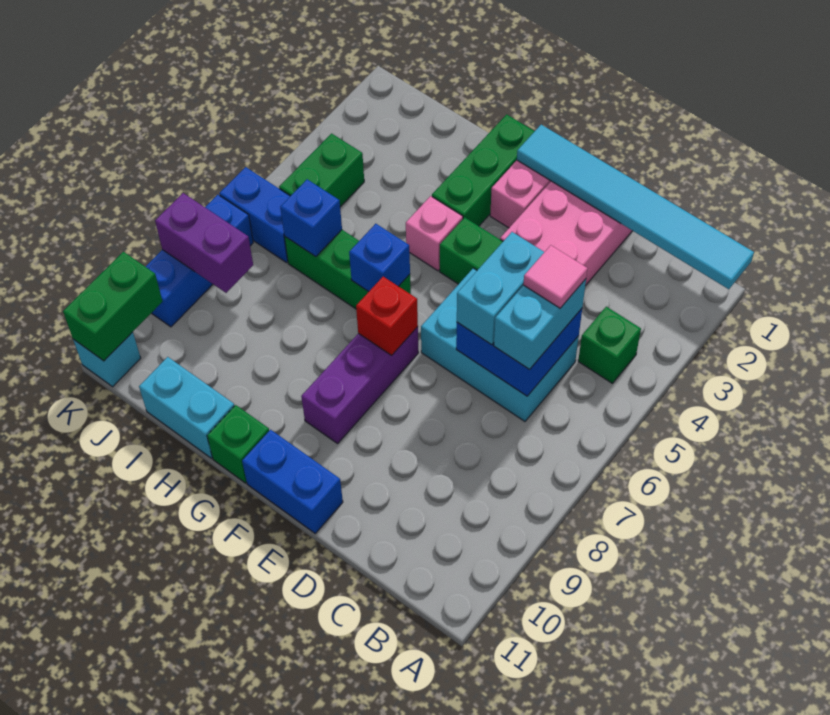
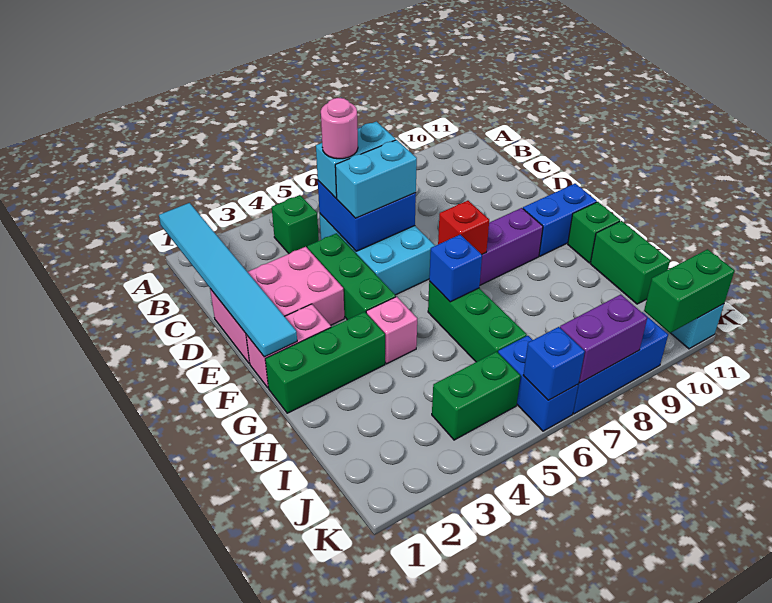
pink tile C5 level 4 -> pink round brick C5 level 4
blue brick E11:F11 level 1 -> blue brick F10:F11 level 1
cyan brick H11:I11 level 1 -> green brick H11:I11 level 1
blue brick I6 level 2 -> blue brick K6 level 2
purple brick J8:K8 level 2 -> purple brick K7:K8 level 2

